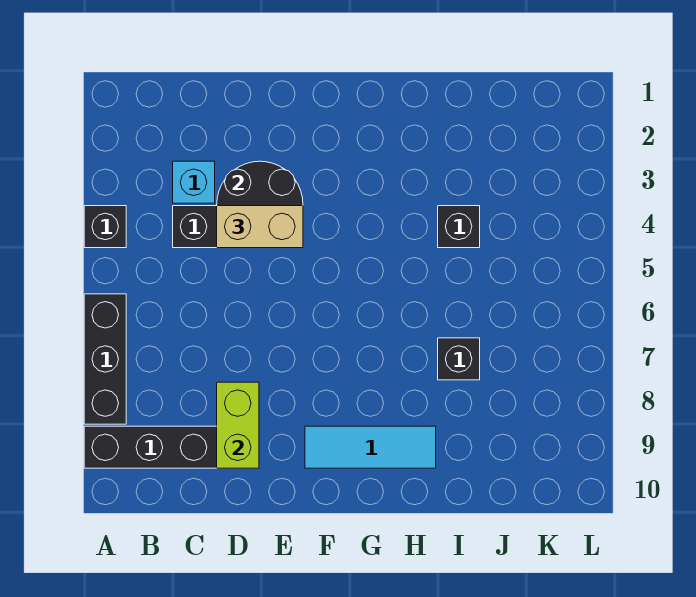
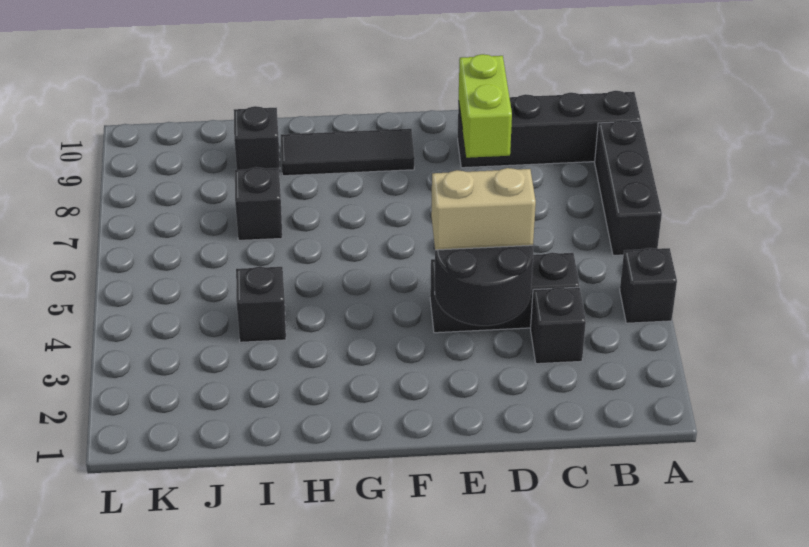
cyan brick C3 level 1 -> black brick C3 level 1
cyan tile F9:H9 level 1 -> black tile F9:H9 level 1
none -> black brick I9 level 1

